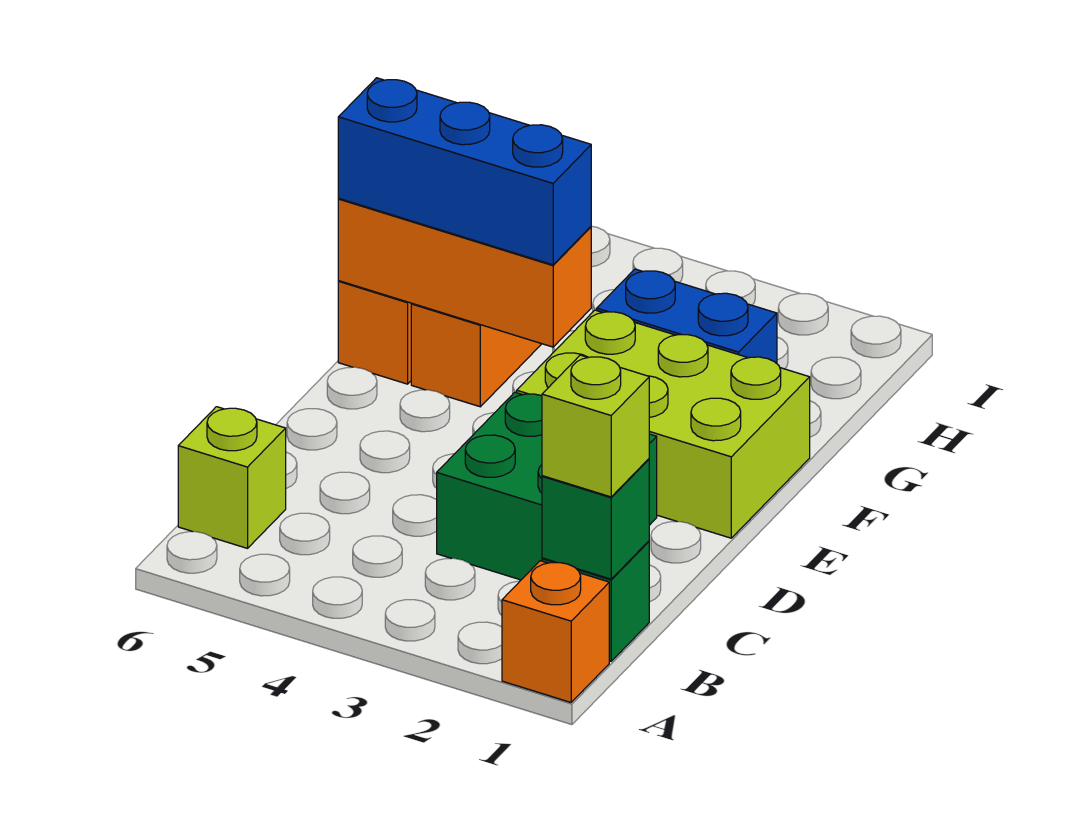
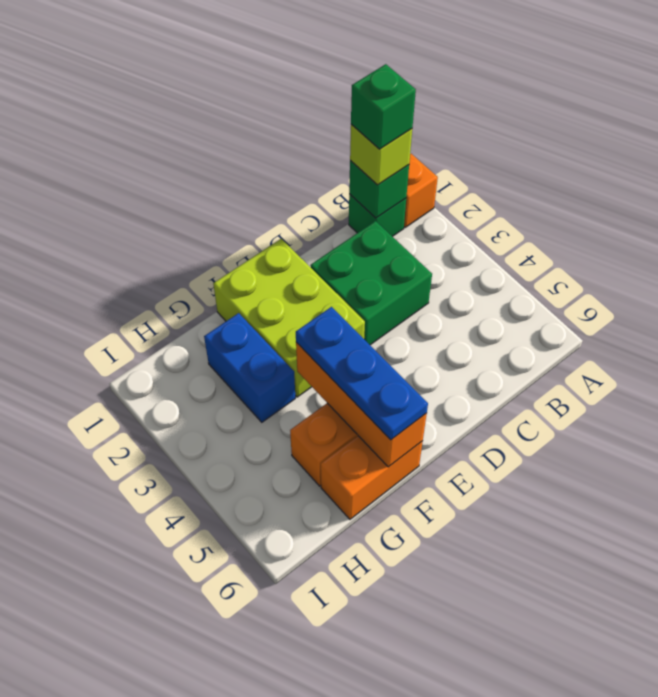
none -> green brick B1 level 4
lime brick B6 level 1 -> none
blue brick F4:F6 level 3 -> blue plate F4:F6 level 3

